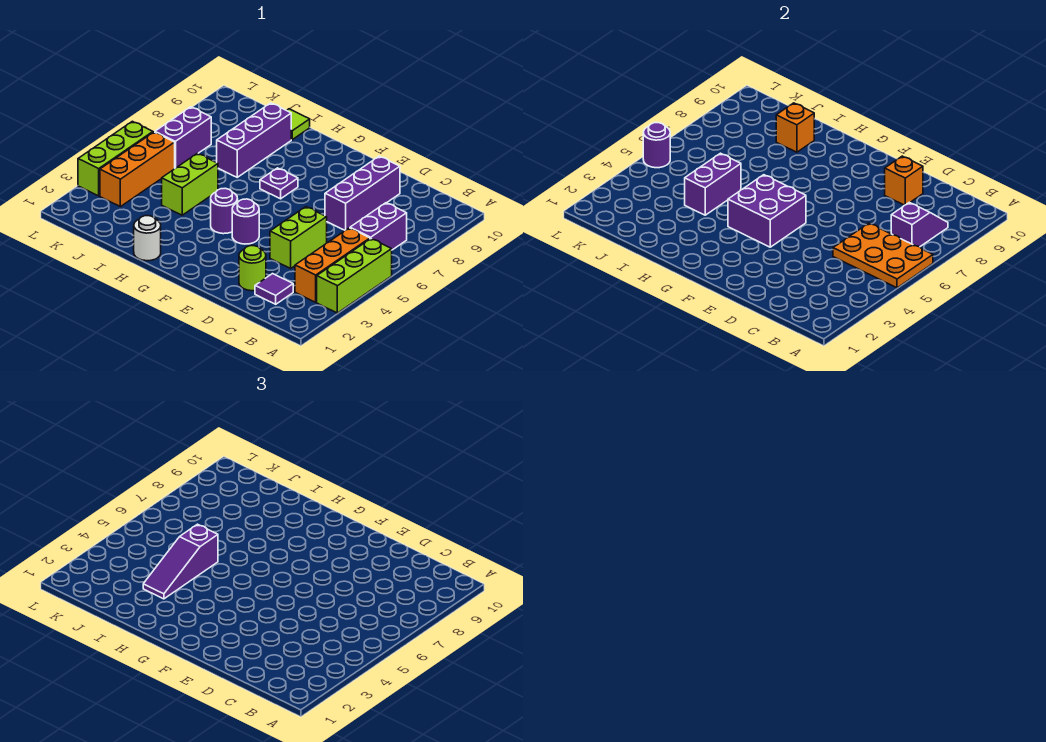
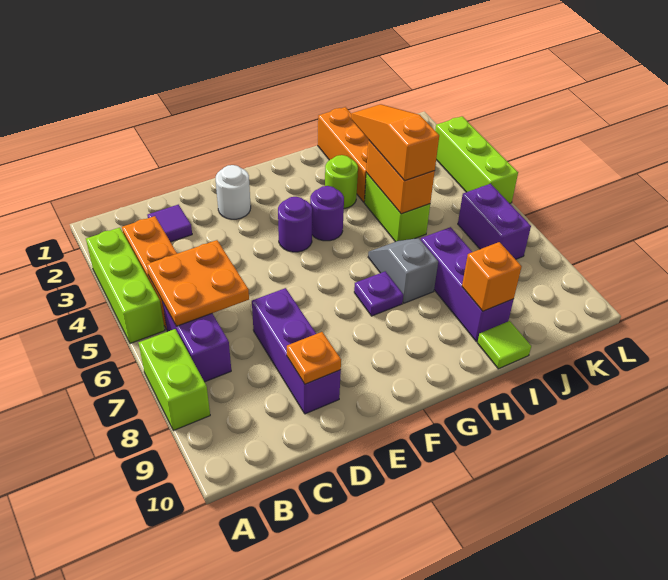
orange plate A5:C6 level 2 -> orange plate B5:C6 level 2
purple slope B7:B8 level 2 top 7 -> none
lime round brick D2 level 1 -> lime round brick H3 level 1
lime brick D4:D5 level 1 -> lime brick A7:A8 level 1
orange brick D9 level 2 -> orange plate D9 level 2
purple brick F4:G5 level 2 -> none
white round brick H1 level 1 -> white round brick E2 level 1
none -> grey slope H6:H7 level 1 top 7
purple slope I3:I5 level 3 top 5 -> orange slope I3:I5 level 3 top 5
purple brick I4:I5 level 2 -> orange brick I4:I5 level 2
orange brick K3:K5 level 1 -> orange brick I1:I3 level 1
purple round brick L5 level 2 -> none

